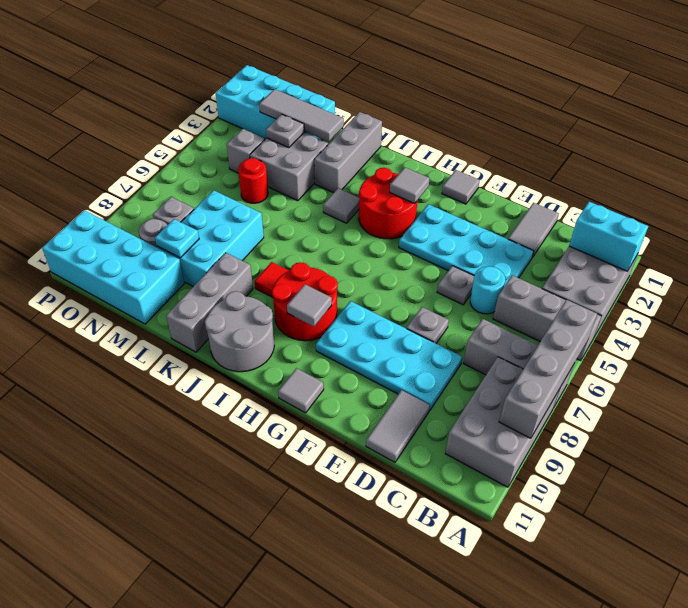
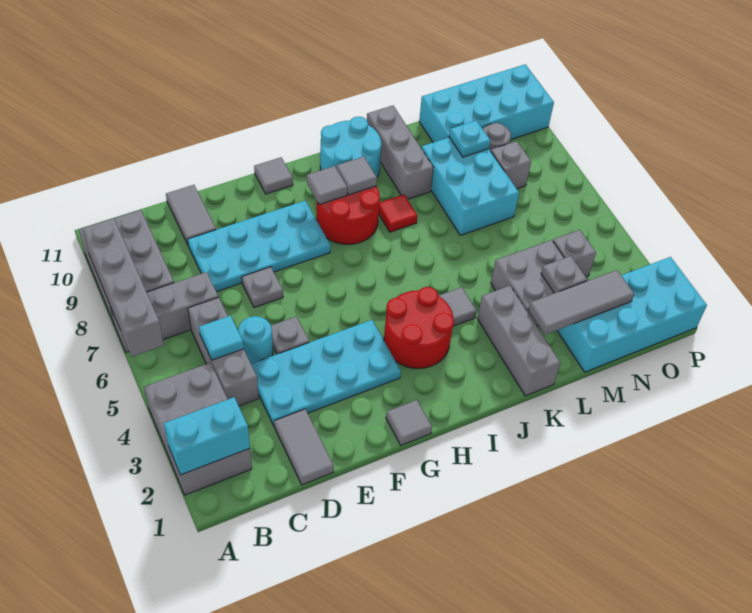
grey brick A5:C5 level 1 -> grey brick C4:C6 level 1
none -> cyan tile C5 level 2
grey tile H3 level 2 -> grey tile I9 level 2
grey round brick I10:J11 level 1 -> cyan round brick I10:J11 level 1
red round brick M5 level 1 -> none

